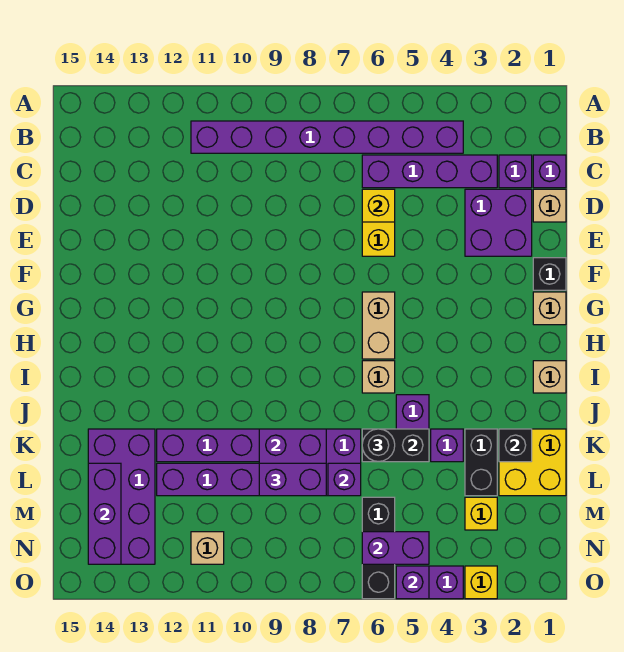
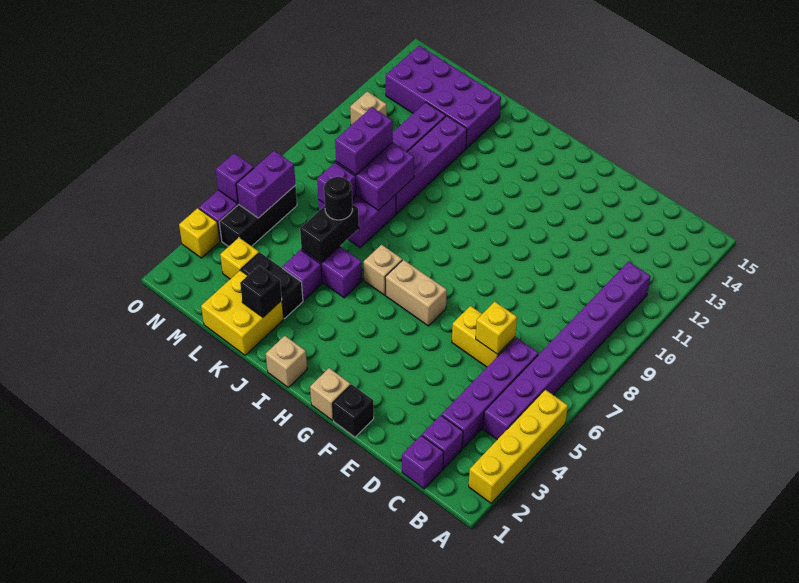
none -> yellow brick A2:A5 level 1
tan brick D1 level 1 -> none
purple brick D2:E3 level 1 -> none
purple brick L14:N14 level 2 -> none
black brick M6:O6 level 1 -> black brick N4:N6 level 1

